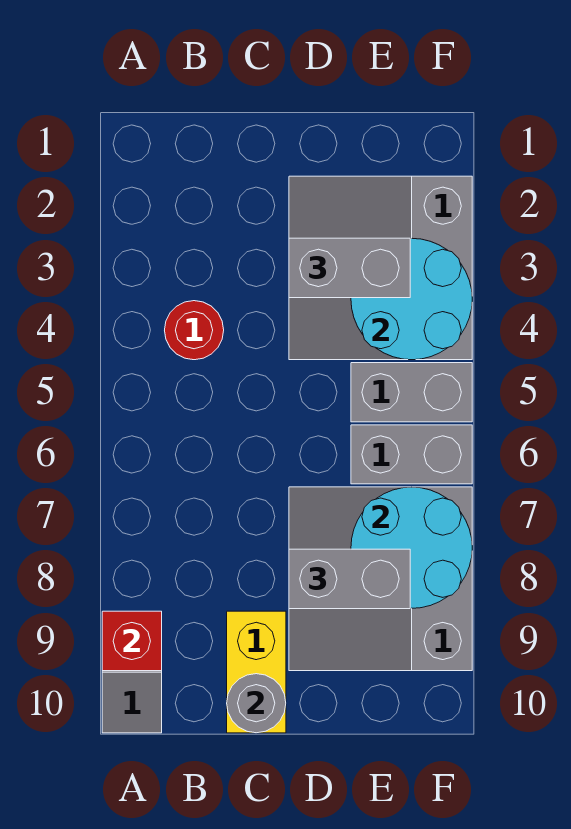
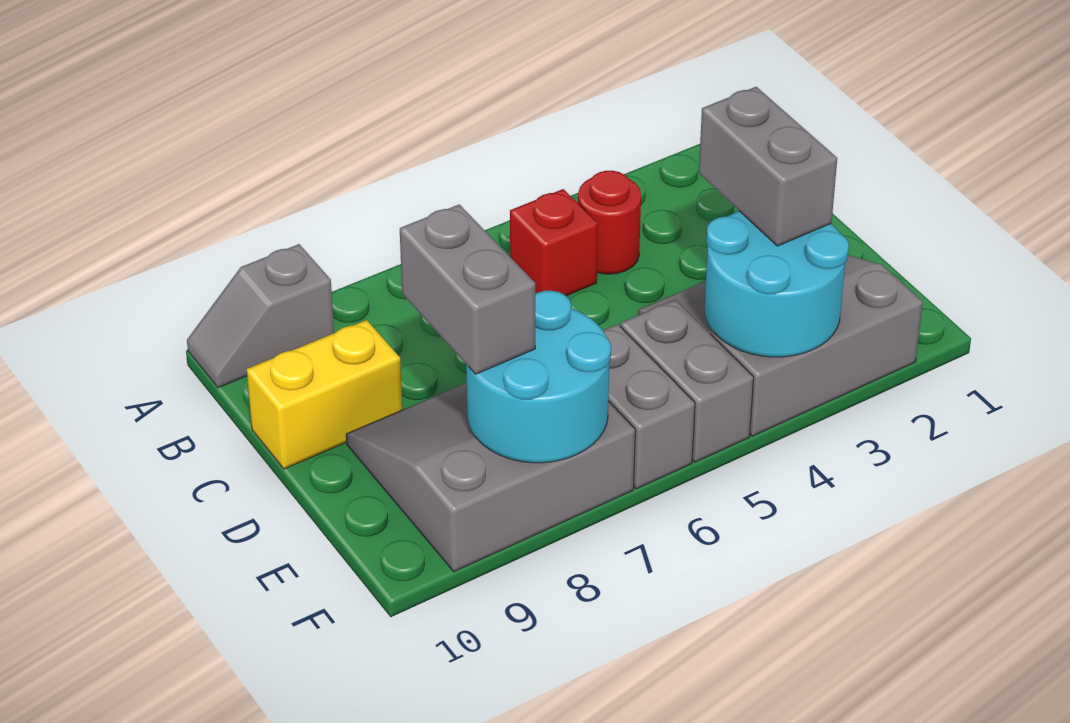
red brick A9 level 2 -> red brick B5 level 1
grey round brick C10 level 2 -> none

